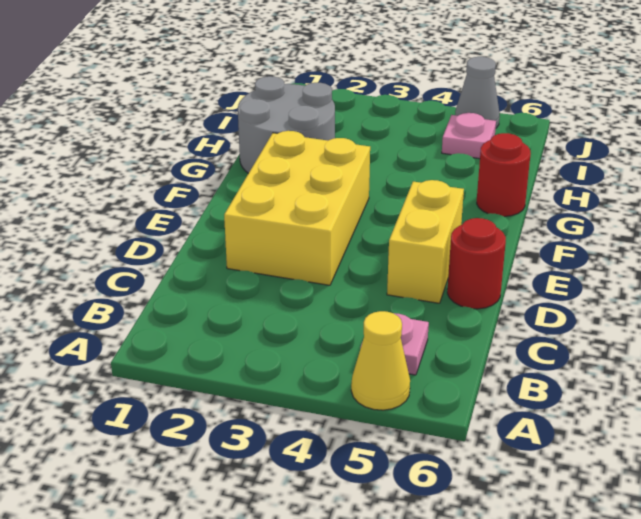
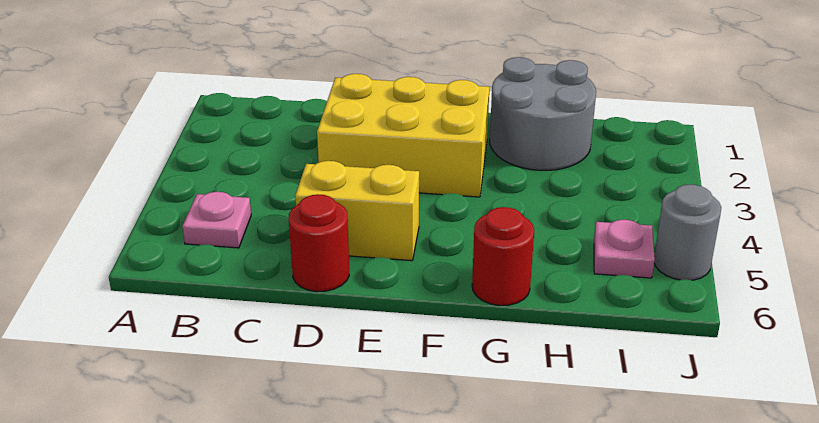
yellow cone A5 level 1 -> none
grey cone J5 level 1 -> grey round brick J5 level 1

